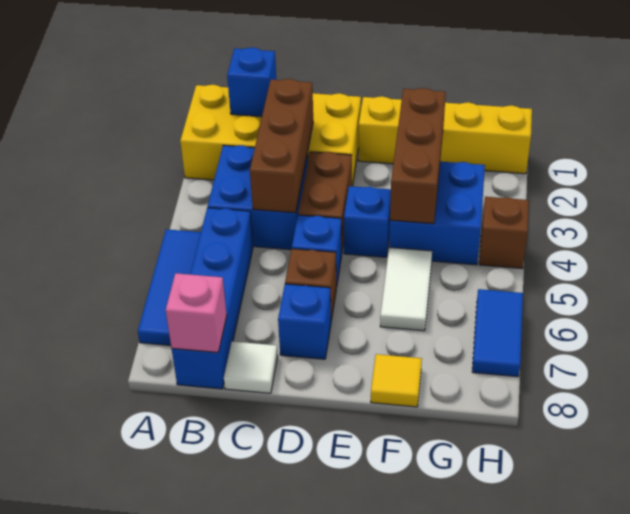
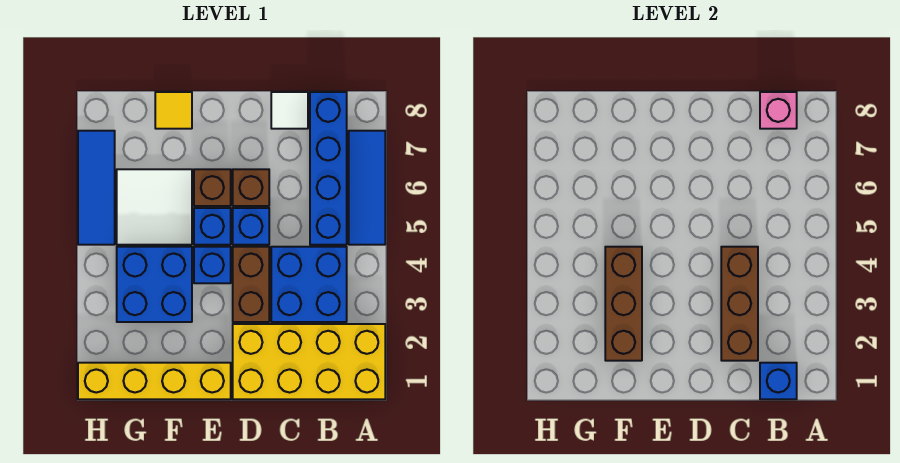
blue brick D7 level 1 -> blue brick E5 level 1
white tile F5:F6 level 1 -> white tile F5:G6 level 1
brown brick H4 level 1 -> brown brick E6 level 1
blue tile H6:H7 level 1 -> blue tile H5:H7 level 1

